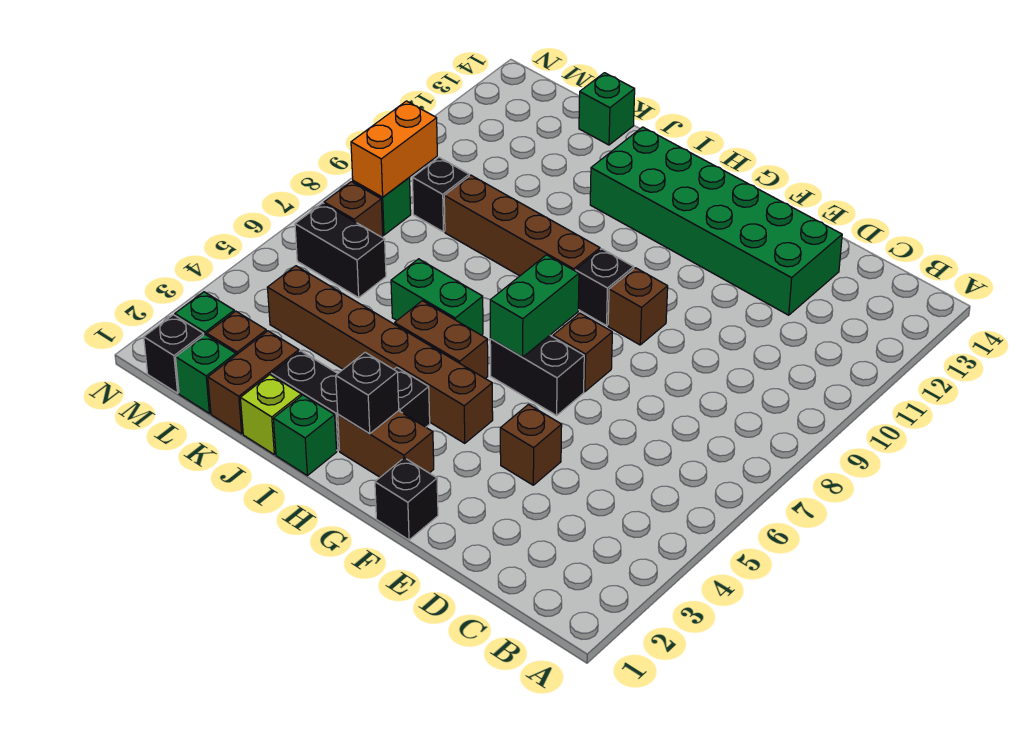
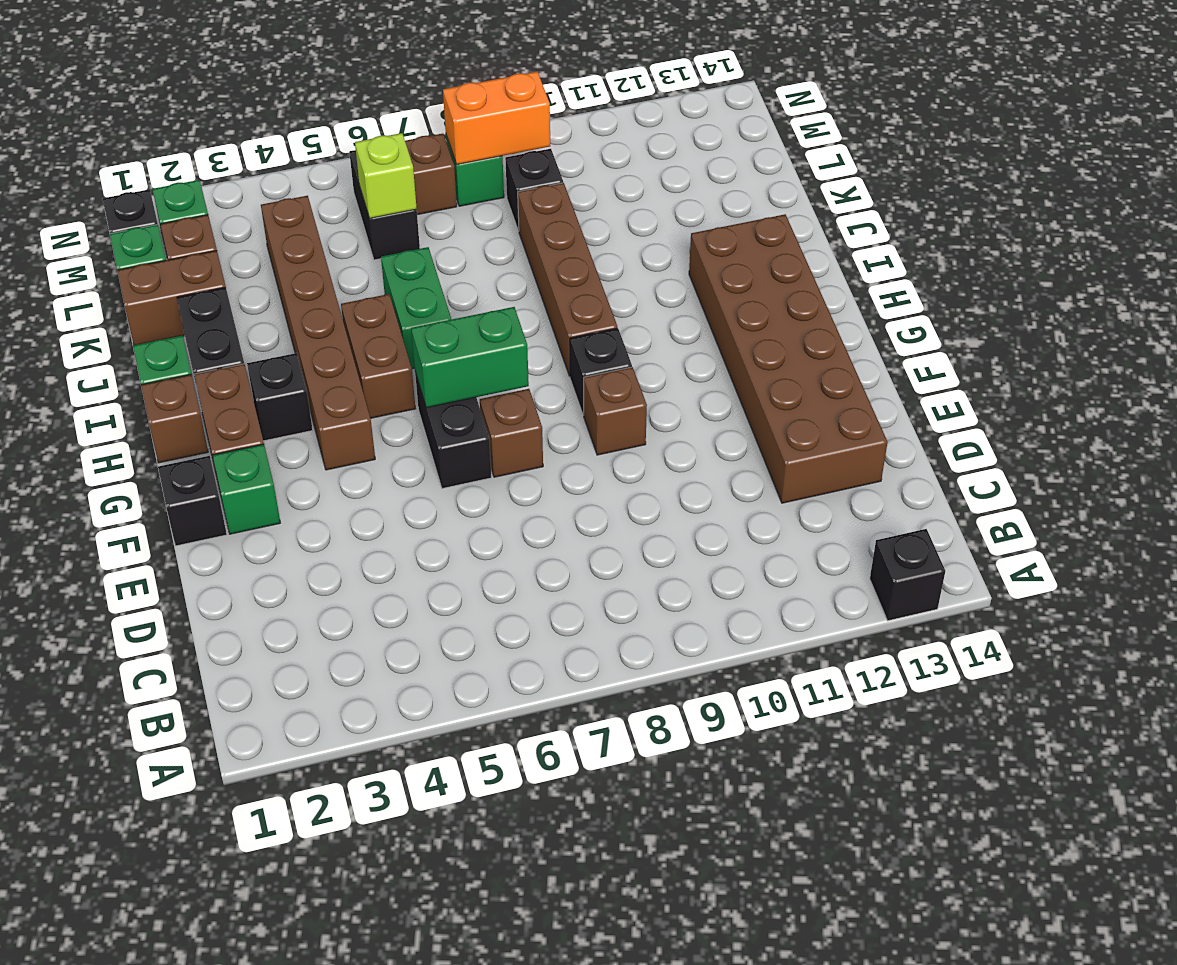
green brick D12:I13 level 1 -> brown brick D12:I13 level 1
brown brick E4 level 1 -> brown brick H1 level 1
black brick H2 level 2 -> black brick A13 level 1
lime brick J1 level 1 -> lime brick L6 level 2
green brick K14 level 1 -> green brick F2 level 1

